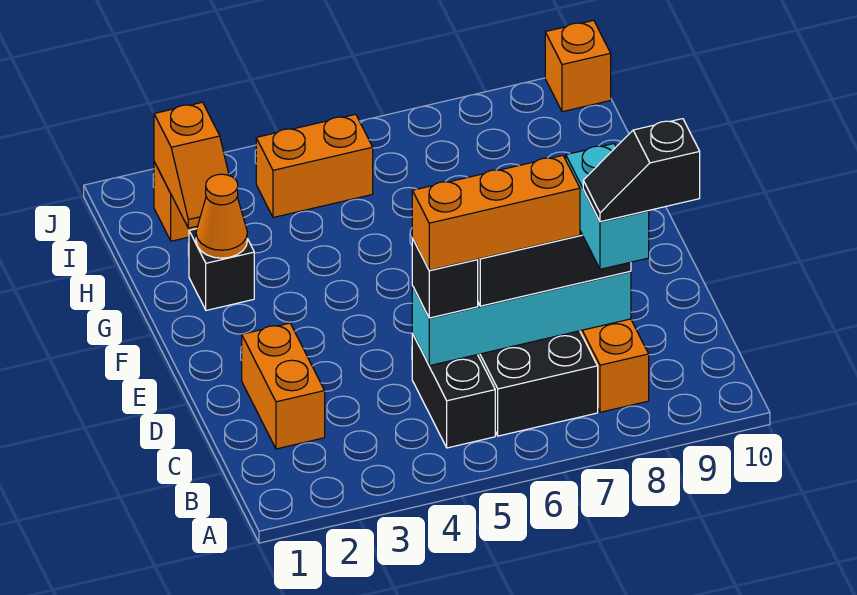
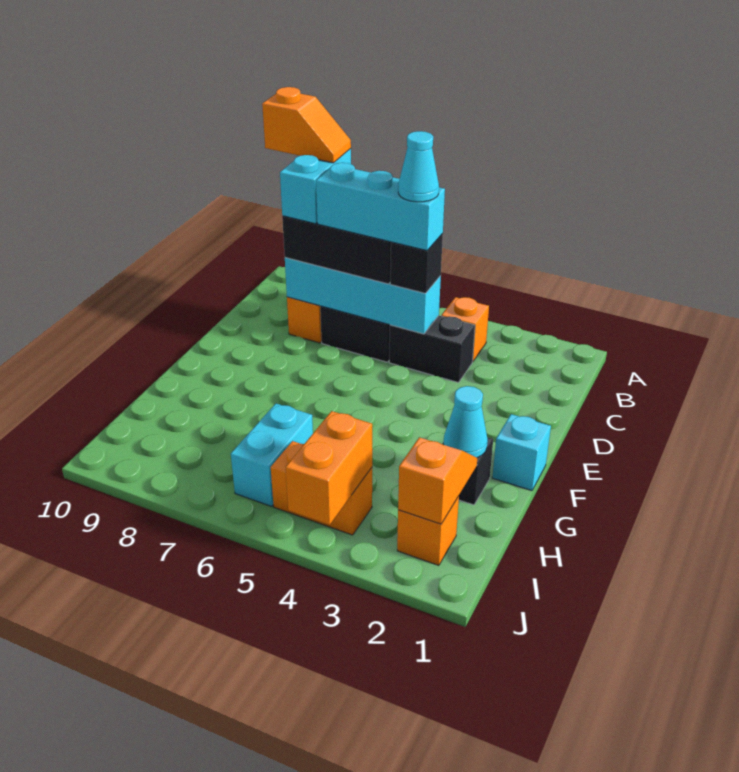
black brick B5:C5 level 1 -> black brick C4:C5 level 1
black slope B8:B9 level 5 top 9 -> orange slope B8:B9 level 5 top 9
orange brick C2:D2 level 1 -> orange brick I4:J4 level 2
orange brick C5:C7 level 4 -> cyan brick C5:C7 level 4
none -> cyan cone C5 level 5
none -> cyan brick F1 level 1
orange cone G2 level 2 -> cyan cone G2 level 2
none -> cyan brick H6:I6 level 1
orange brick J10 level 1 -> orange brick B4 level 1

